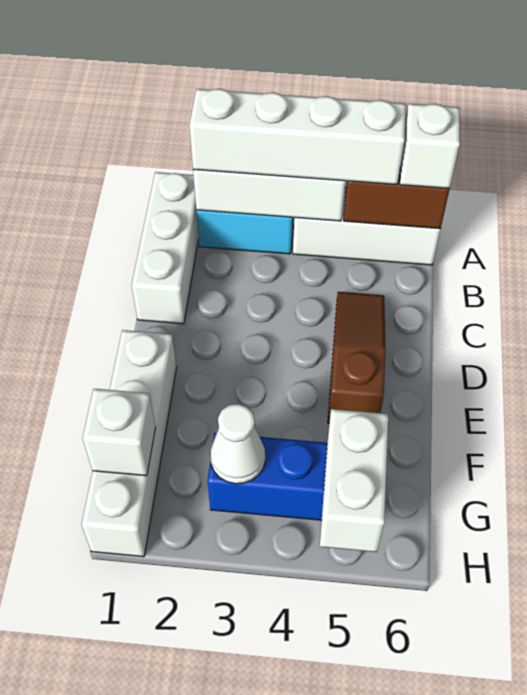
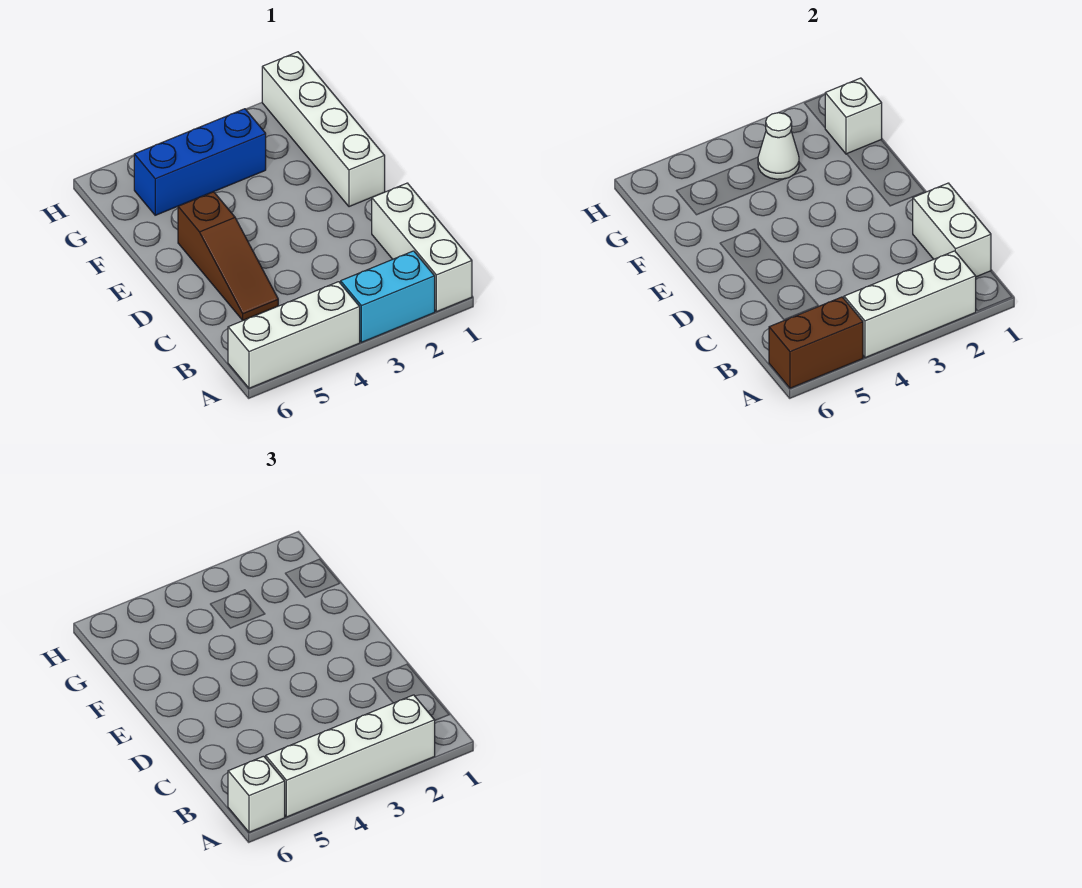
white brick G5:H5 level 2 -> white brick B1:C1 level 2

